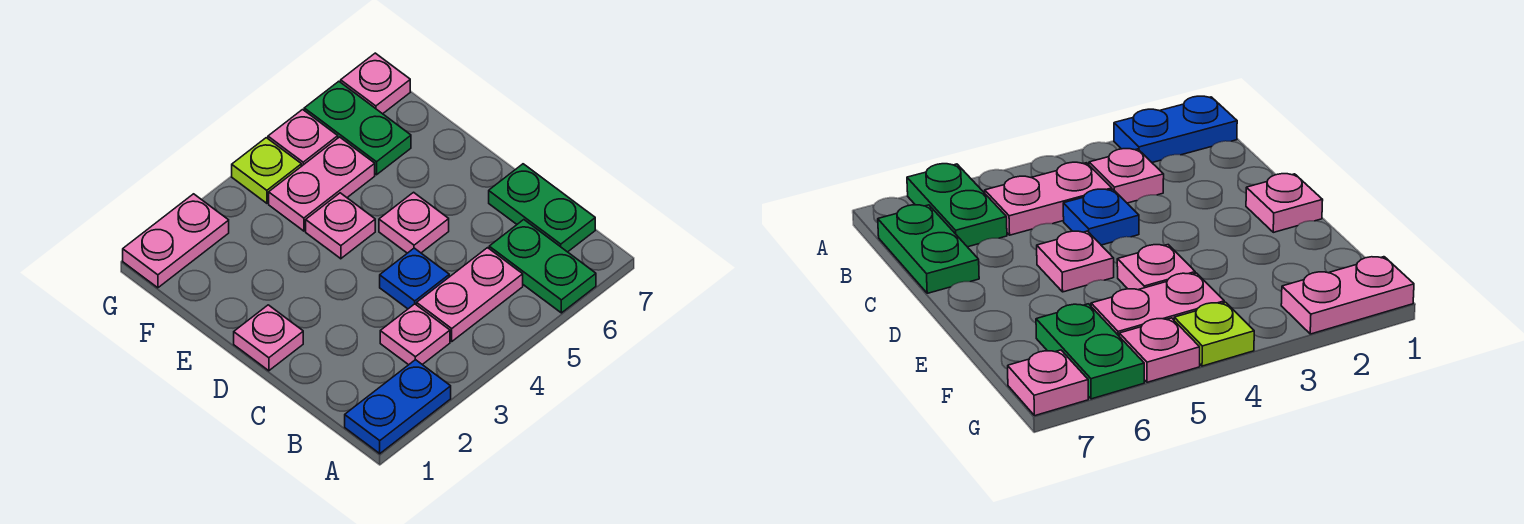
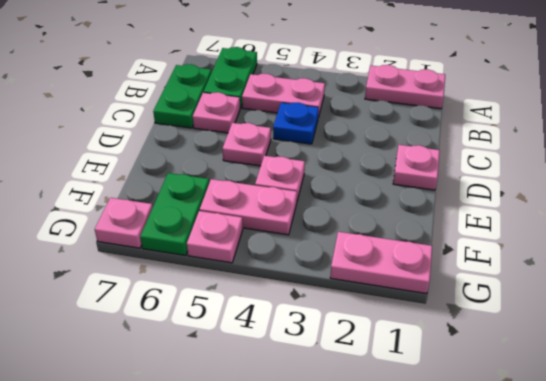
blue plate A1:A2 level 1 -> pink plate A1:A2 level 1
pink plate B3 level 1 -> pink plate C6 level 1
lime plate G4 level 1 -> none

